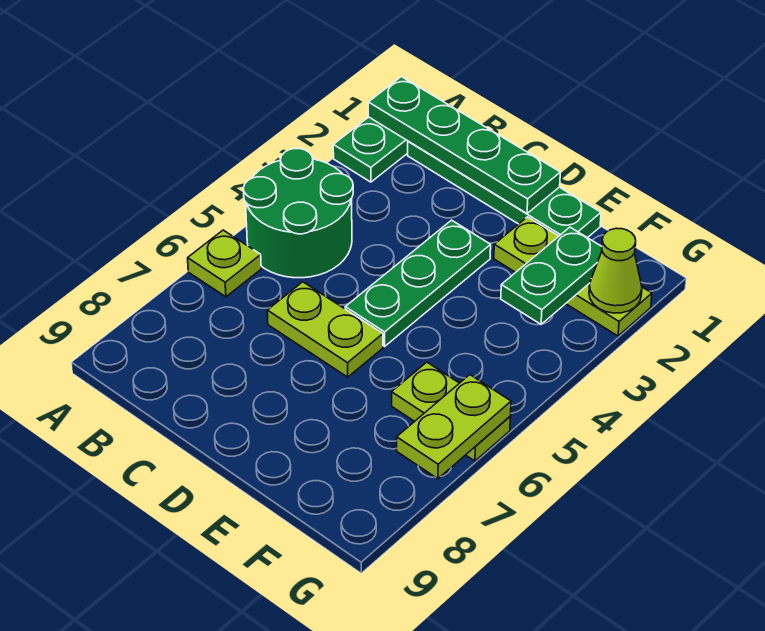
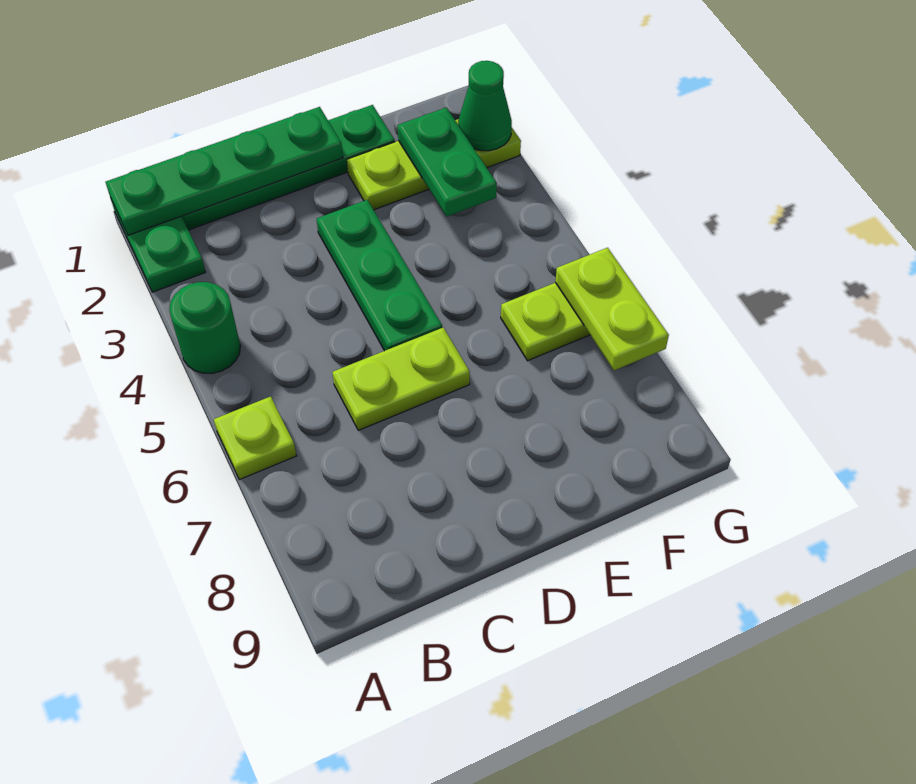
green round brick A4:B5 level 1 -> green round brick A4 level 1
lime cone G2 level 2 -> green cone G2 level 2

